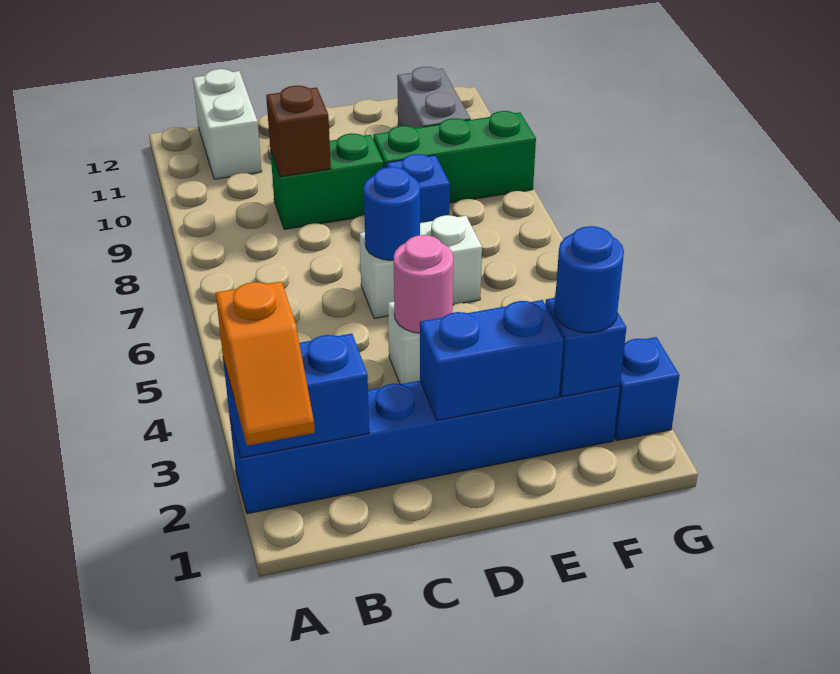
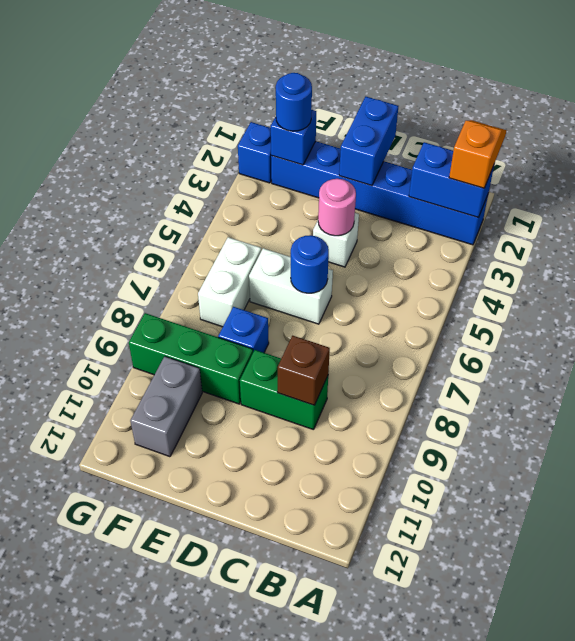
white brick B11:B12 level 1 -> white brick F6:F7 level 1
blue brick D2:E2 level 2 -> blue brick D1:D2 level 2

